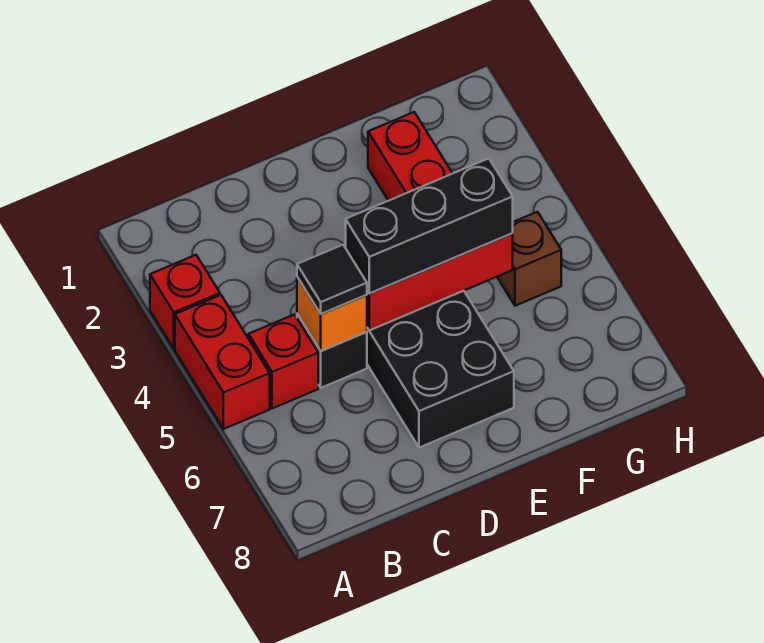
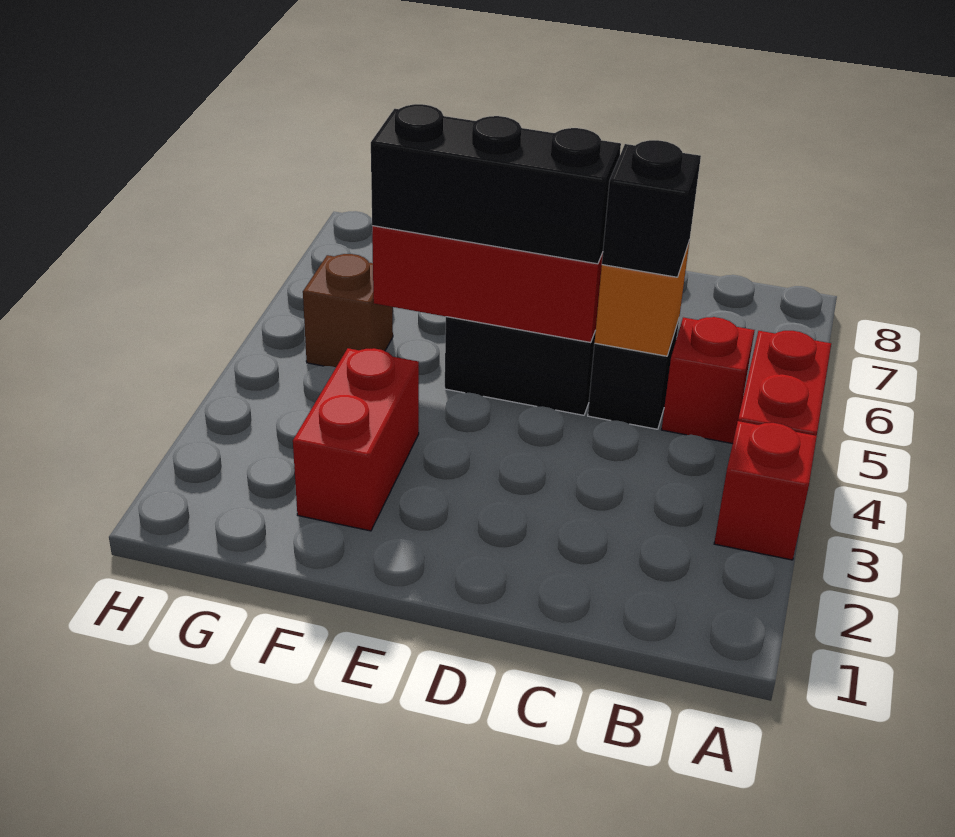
black tile C5 level 3 -> black brick C5 level 3

